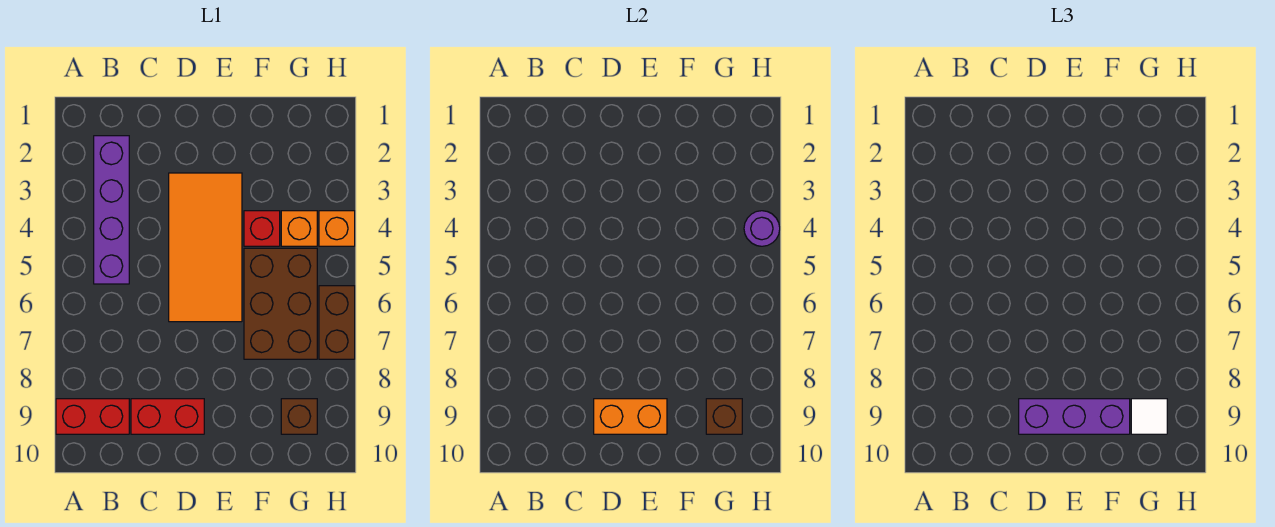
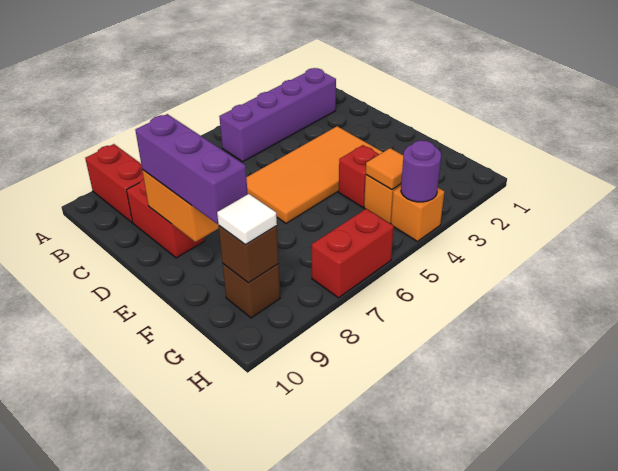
brown brick F5:G7 level 1 -> none
none -> orange tile G4 level 2
brown brick H6:H7 level 1 -> red brick H6:H7 level 1

